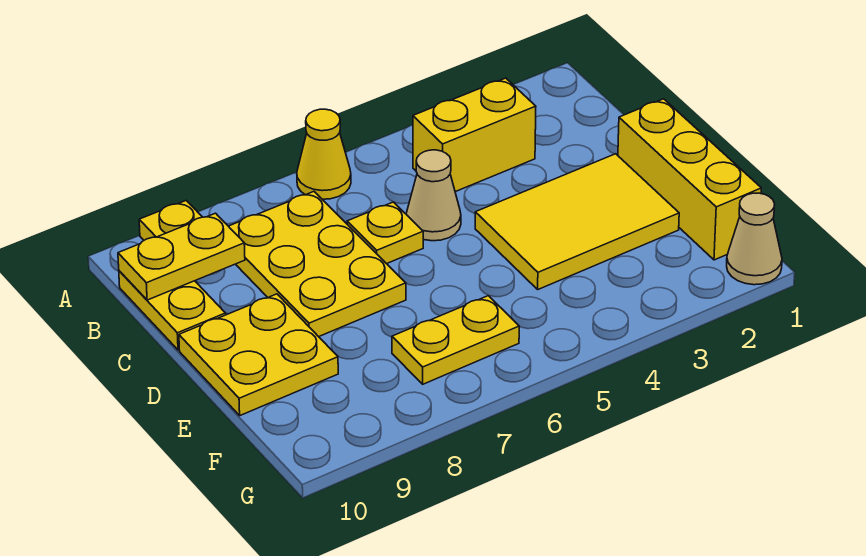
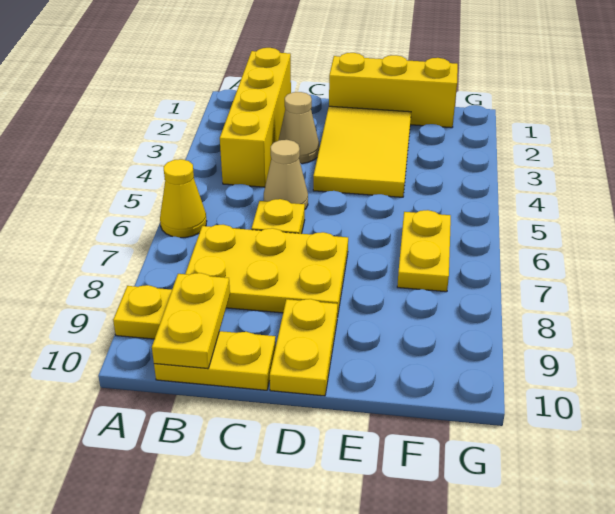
yellow brick B3:B4 level 1 -> yellow brick B1:B4 level 1
yellow plate D9:E10 level 1 -> yellow plate D9:D10 level 1
tan cone G1 level 1 -> tan cone C3 level 1

